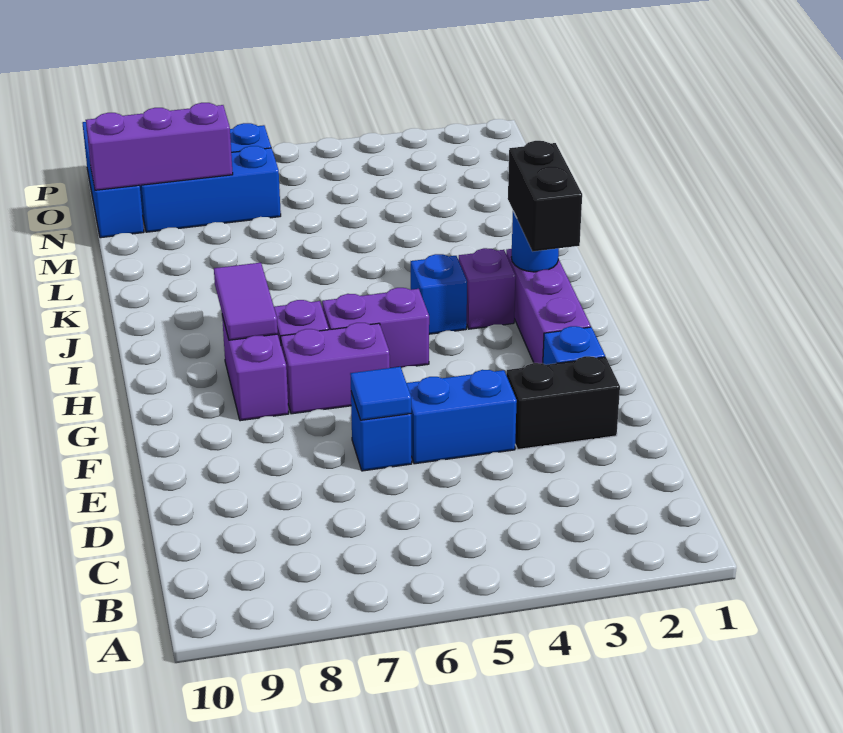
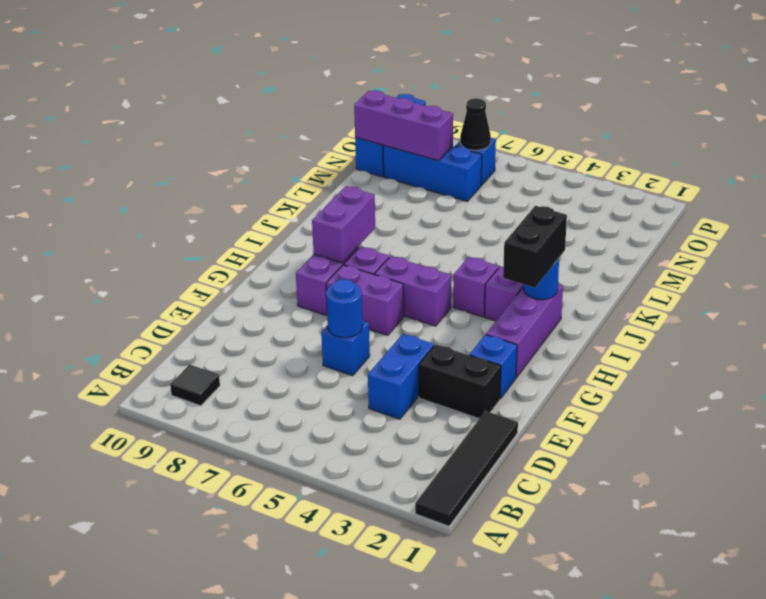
none -> black tile A1:D1 level 1
none -> black tile B9 level 1
blue brick E4:E5 level 1 -> blue brick D4:E4 level 1
blue tile E6 level 2 -> blue round brick E6 level 2
purple tile H8:I8 level 2 -> purple brick H8:I8 level 2
blue brick I4 level 1 -> purple brick I4 level 1
none -> black cone O7 level 2

